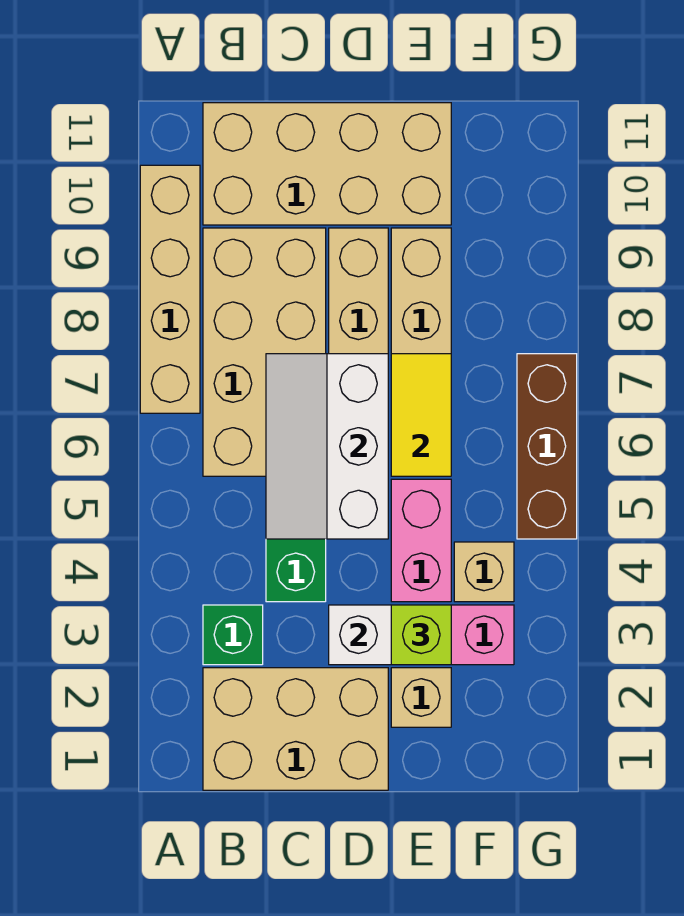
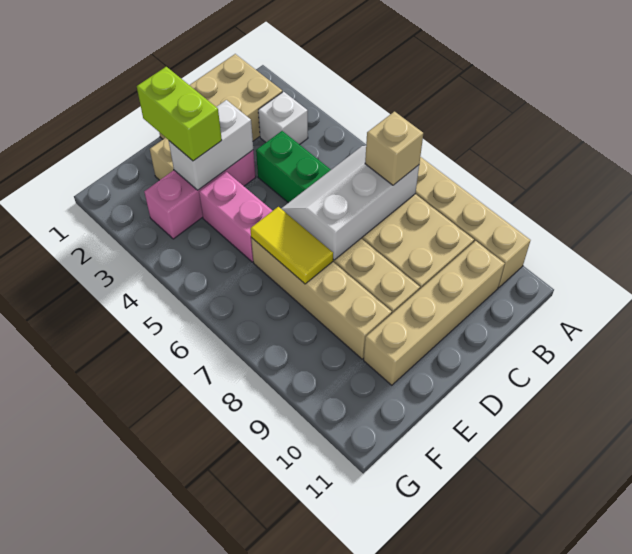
green brick B3 level 1 -> white brick B3 level 1
tan brick B10:E11 level 1 -> tan brick B10:E10 level 1
white slope C5:D7 level 2 top D -> white slope B6:D7 level 2 top 7
lime brick E3 level 3 -> lime brick E2:E3 level 3
tan brick F4 level 1 -> tan brick B7 level 3
brown brick G5:G7 level 1 -> none

